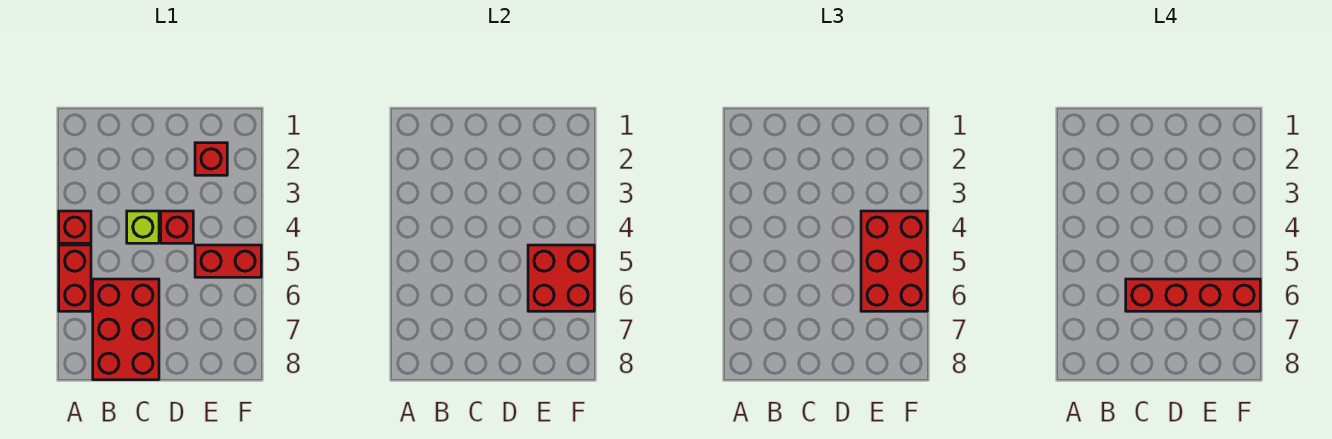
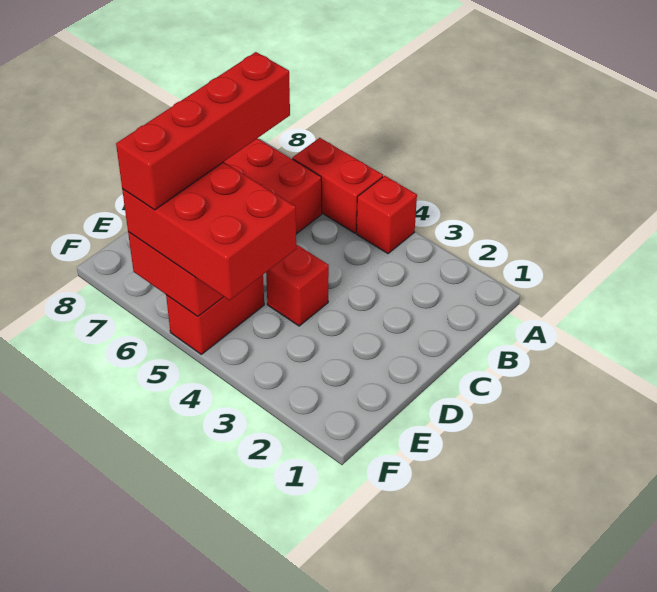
lime brick C4 level 1 -> none
red brick E2 level 1 -> none

